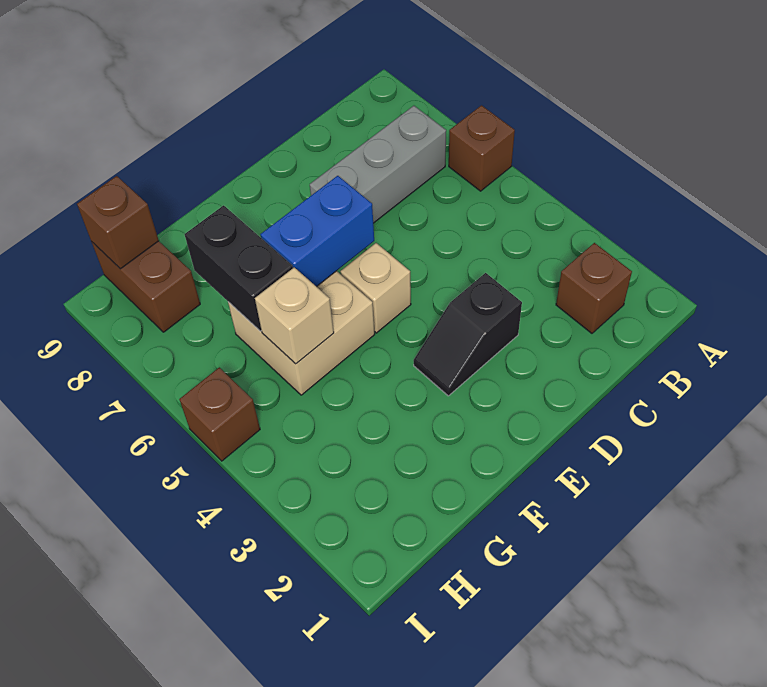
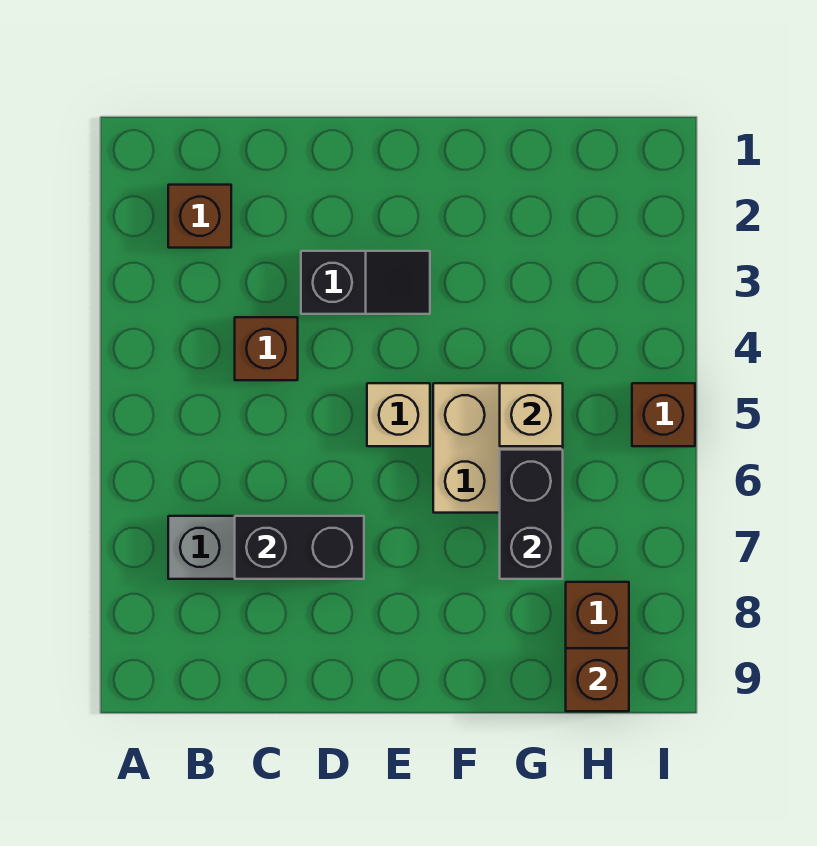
brown brick A6 level 1 -> brown brick C4 level 1
none -> black brick C7:D7 level 2
blue brick E6:F6 level 2 -> none

